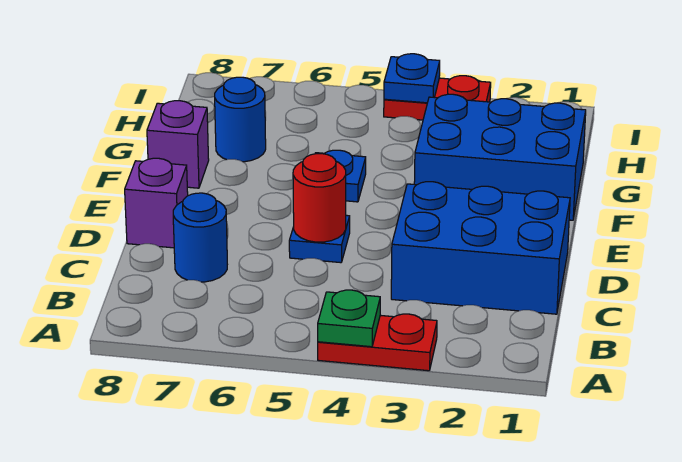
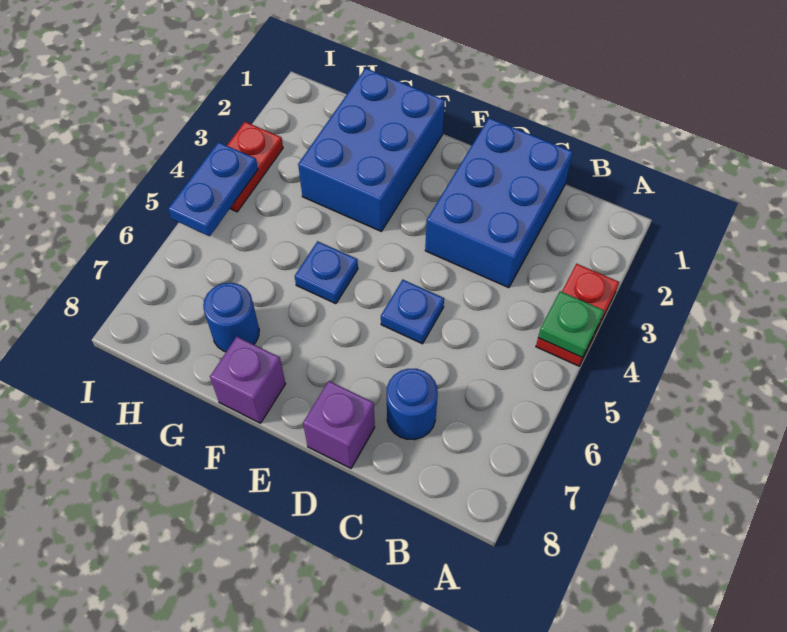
red round brick D5 level 2 -> none
blue plate I4 level 2 -> blue plate I4:I5 level 2

